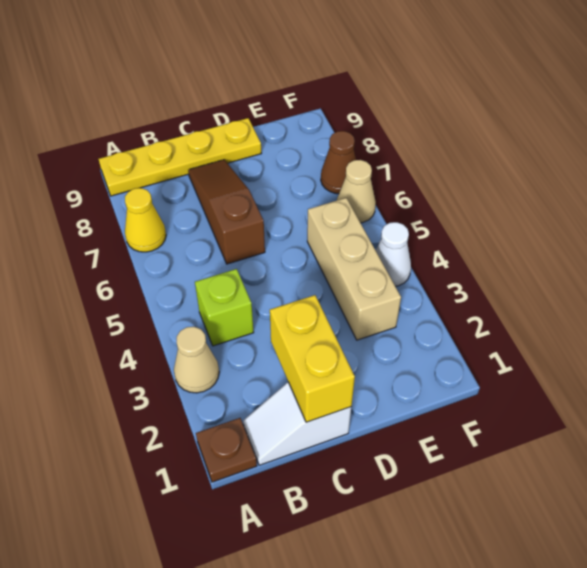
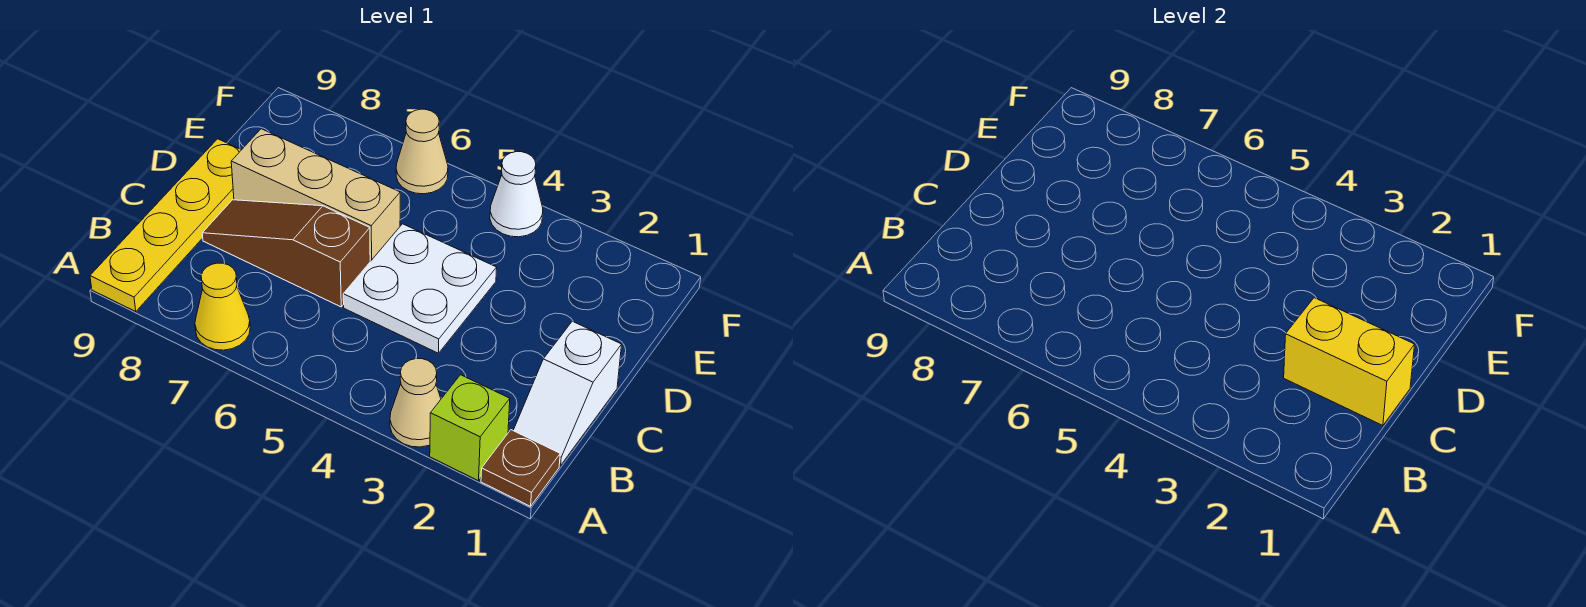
lime brick B4 level 1 -> lime brick A2 level 1
none -> white plate C4:D5 level 1
tan brick E3:E5 level 1 -> tan brick D6:D8 level 1
brown cone F7 level 1 -> none

